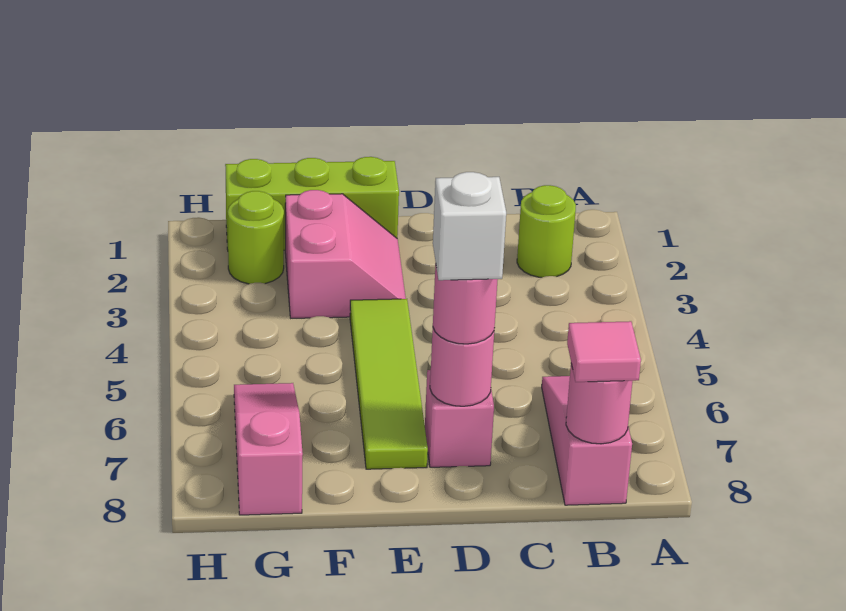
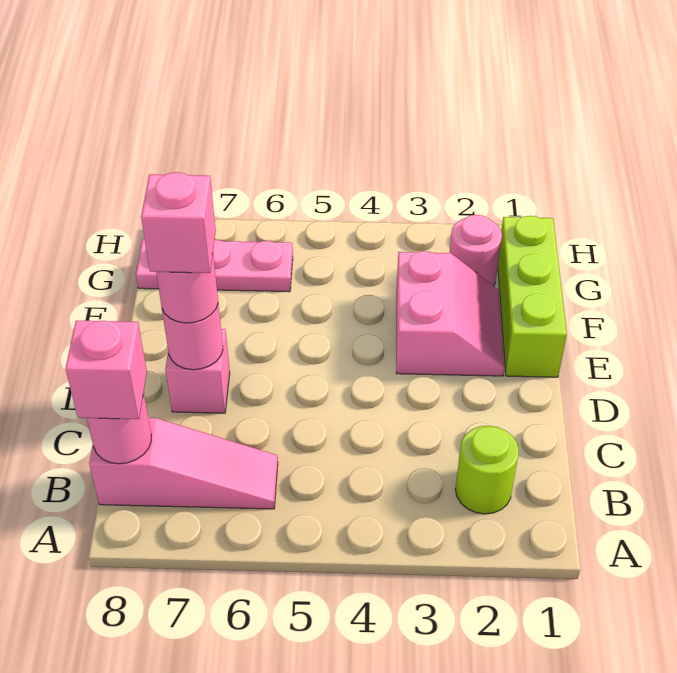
pink tile B8 level 3 -> pink brick B8 level 3
white brick D7 level 4 -> pink brick D7 level 4
pink slope E2:F3 level 1 top F -> pink slope E2:F3 level 1 top 3
lime tile E4:E7 level 1 -> none
lime round brick G2 level 1 -> pink round brick G2 level 1
pink slope G6:G8 level 1 top 8 -> pink plate G6:G8 level 1

